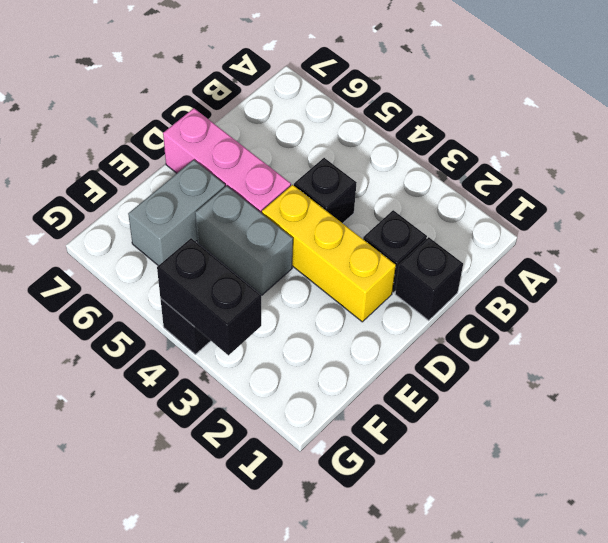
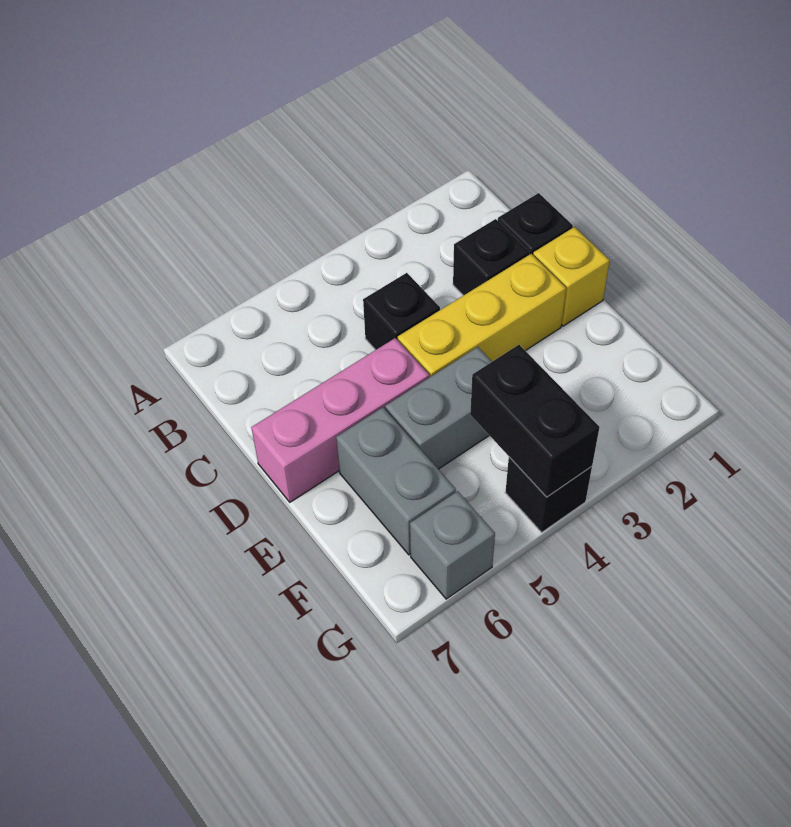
none -> yellow brick D1 level 1
black brick G3:G4 level 2 -> black brick F4:G4 level 2
none -> grey brick G6 level 1

